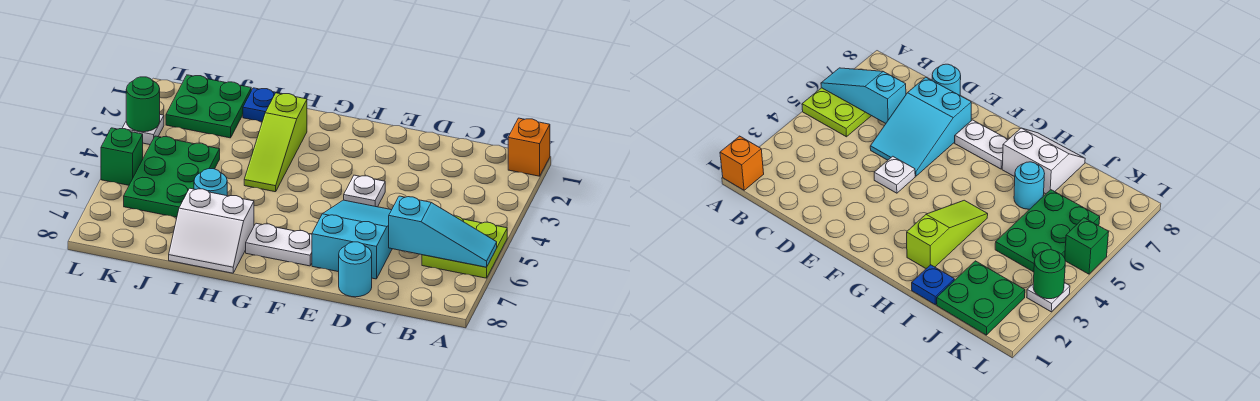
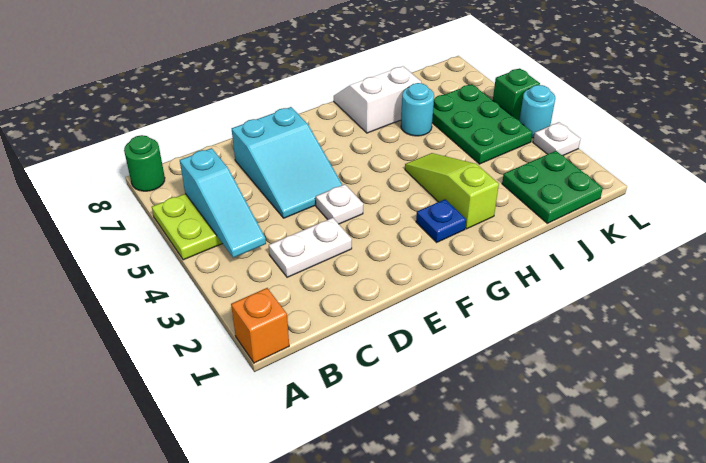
cyan slope A6:C6 level 2 top C -> cyan slope B4:B6 level 2 top 6
cyan round brick D8 level 1 -> cyan round brick L4 level 1
white plate F7:G7 level 1 -> white plate C3:D3 level 1
blue plate I1 level 1 -> blue plate G2 level 1
green round brick L3 level 2 -> green round brick A8 level 1

